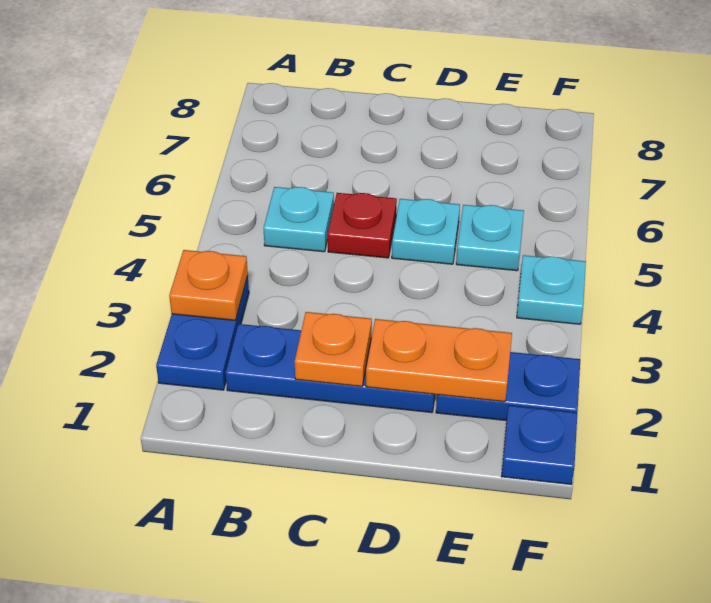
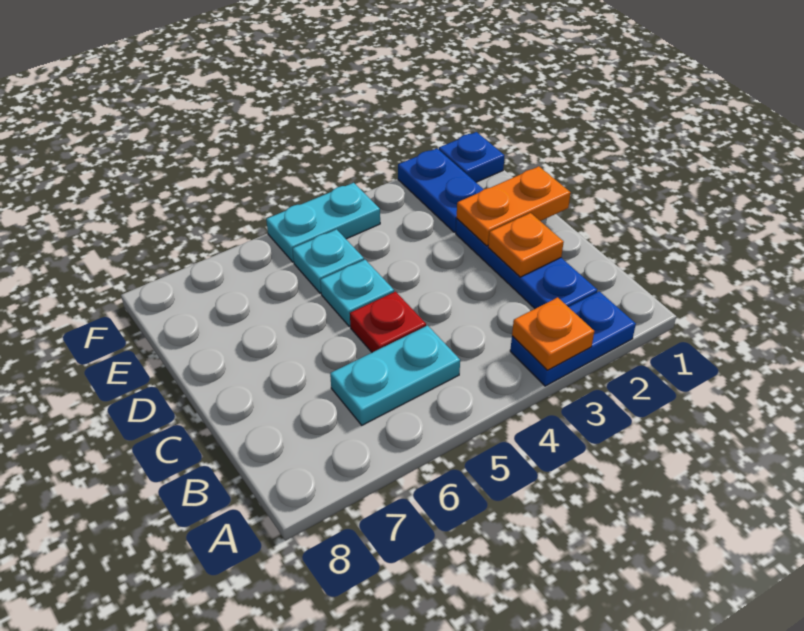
cyan plate B5 level 1 -> cyan plate B5:B6 level 1
orange plate D2:E2 level 2 -> orange plate D1:D2 level 2
cyan plate F4 level 1 -> cyan plate F4:F5 level 1

